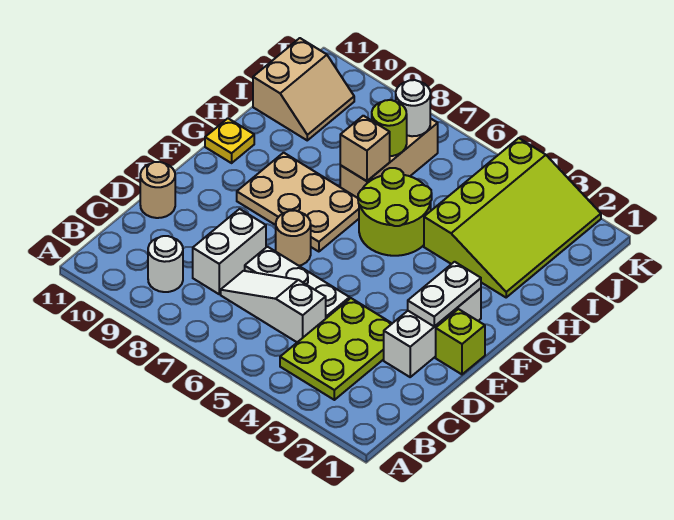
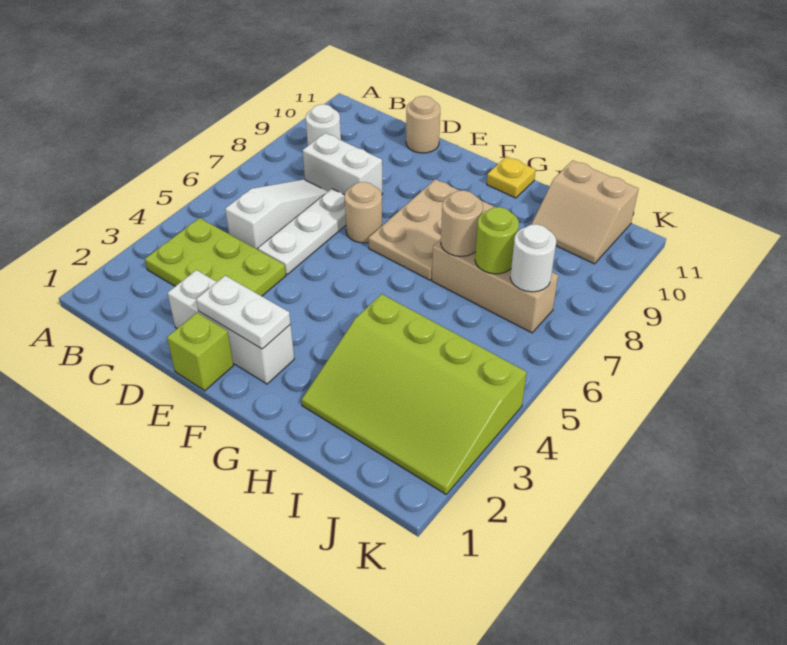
lime round brick G5:H6 level 1 -> none
tan brick H7 level 2 -> tan round brick H7 level 2

